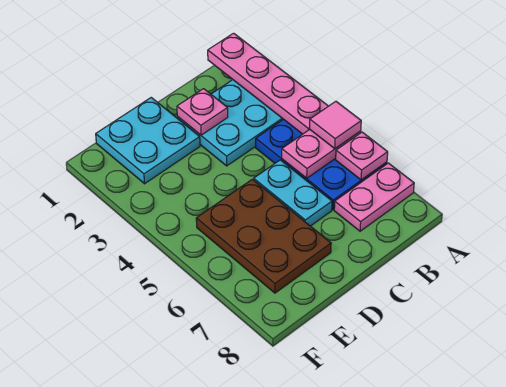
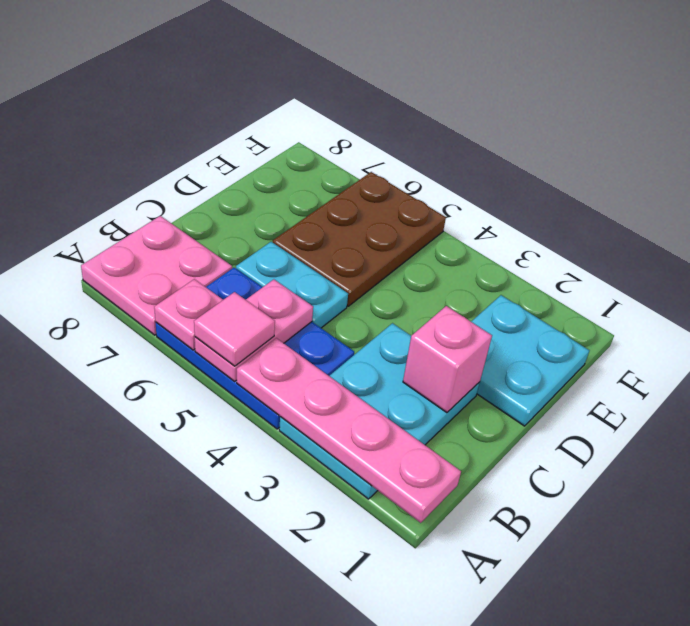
pink plate A7:B7 level 1 -> pink plate A7:B8 level 1
pink plate C2 level 2 -> pink brick C2 level 2
brown plate D5:E7 level 1 -> brown plate D5:F6 level 1

